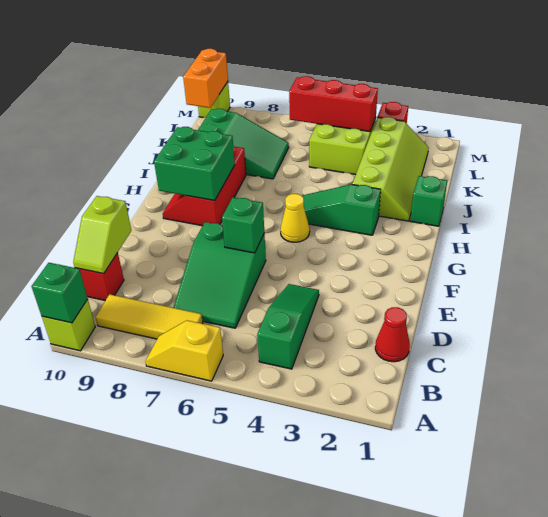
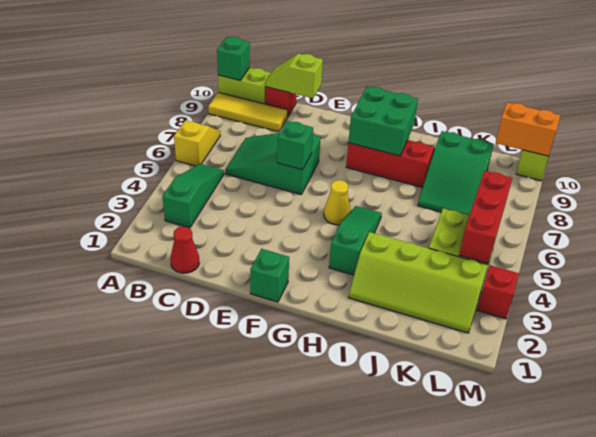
lime brick A10 level 1 -> lime brick A10:B10 level 1
green slope B4:D4 level 1 top B -> green slope B3:B5 level 1 top 3
yellow tile B7:B9 level 1 -> yellow tile A9:C9 level 1
green brick I1 level 1 -> green brick F1 level 1

